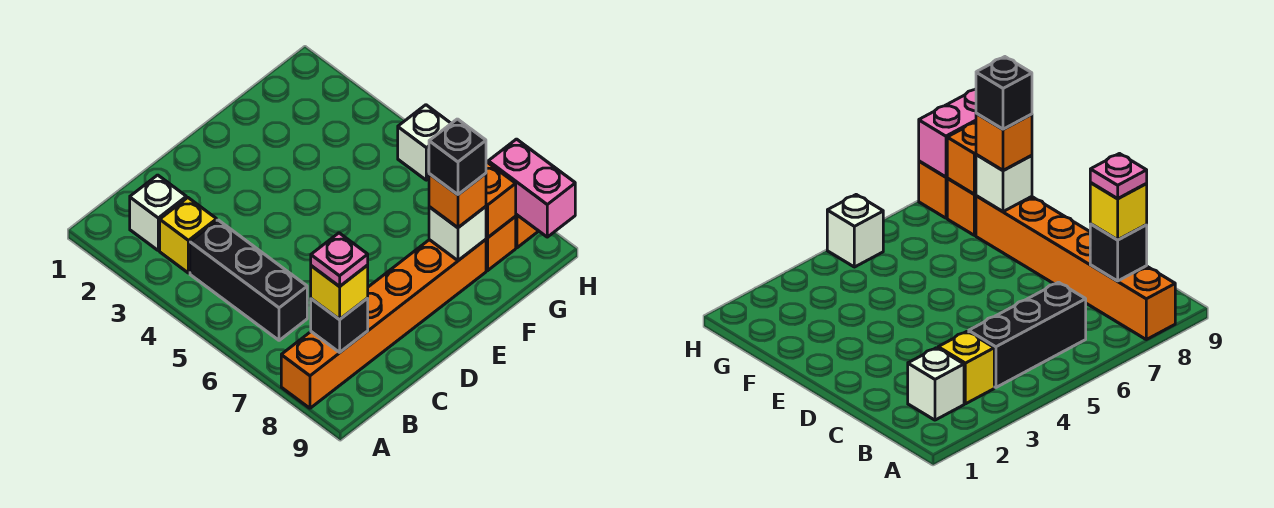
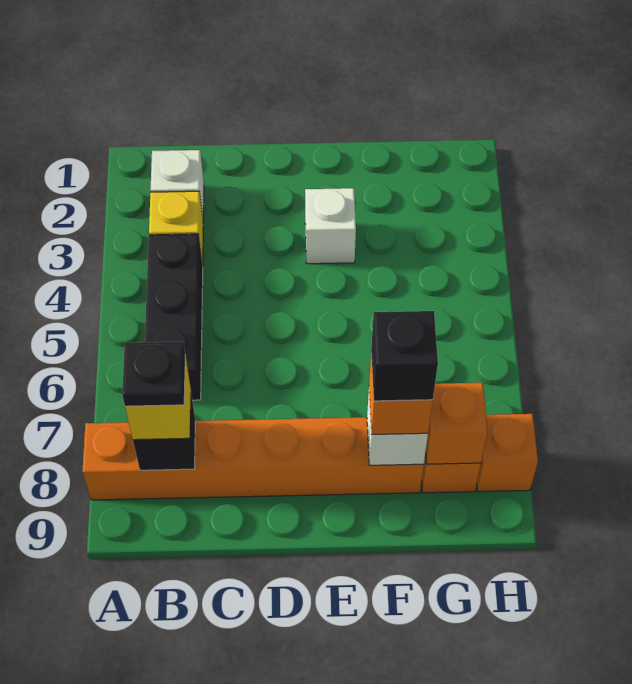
pink plate B8 level 4 -> black plate B8 level 4
white brick H5 level 1 -> white brick E3 level 1
pink brick H8:H9 level 2 -> none

